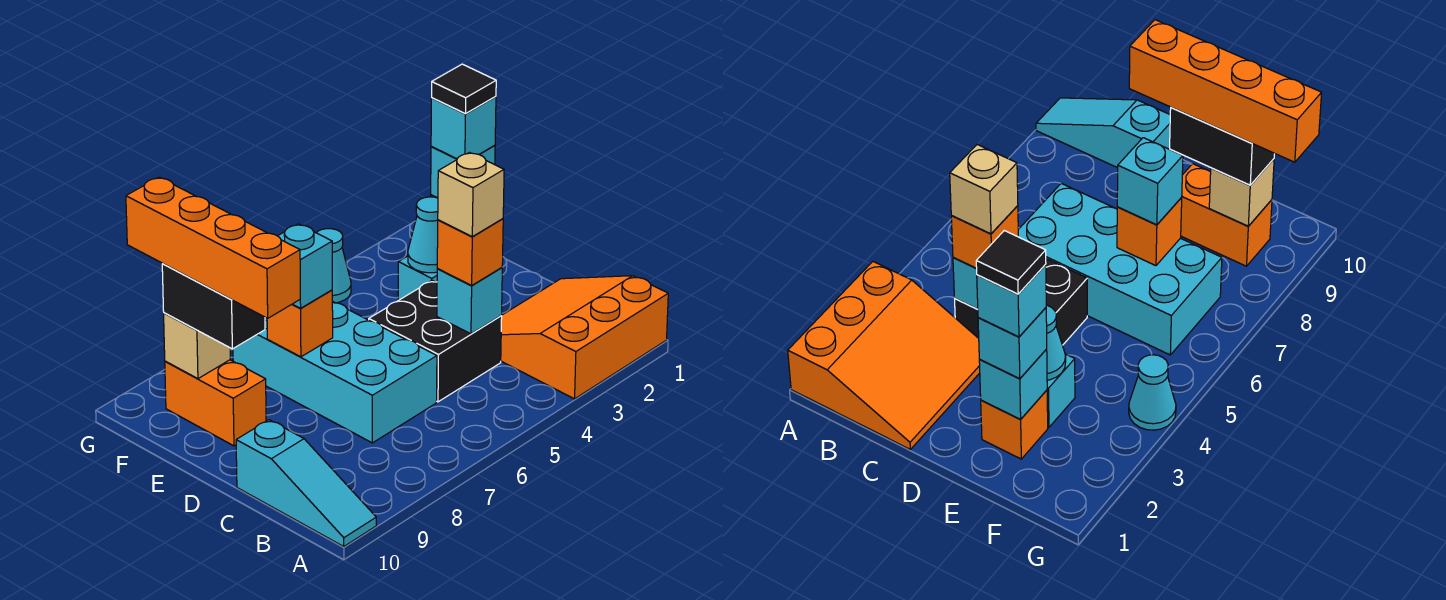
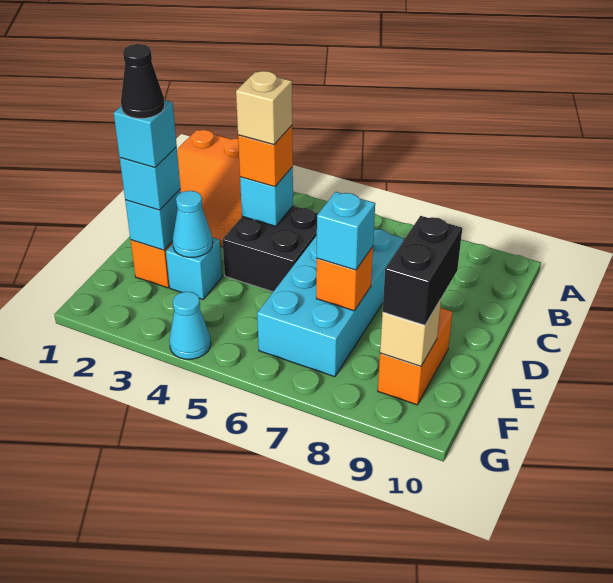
cyan slope A10:C10 level 1 top C -> none
orange brick D9:G9 level 4 -> none
black tile E2 level 5 -> black cone E2 level 5

